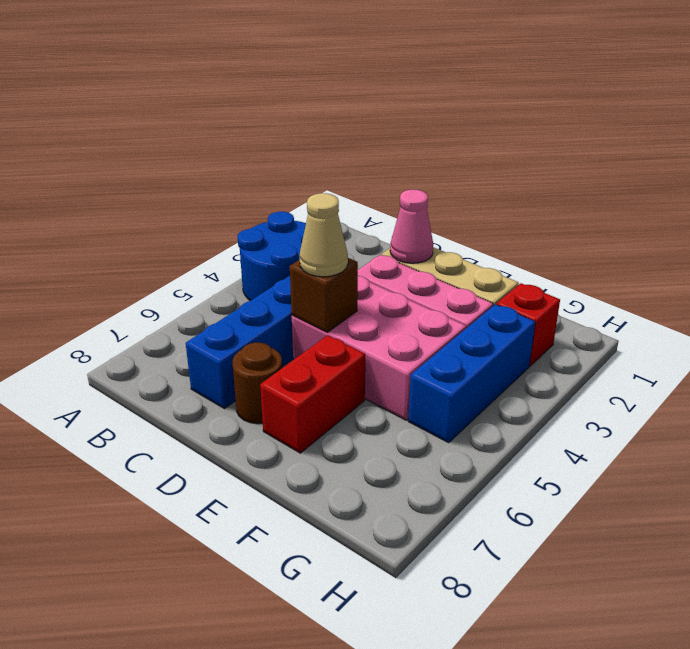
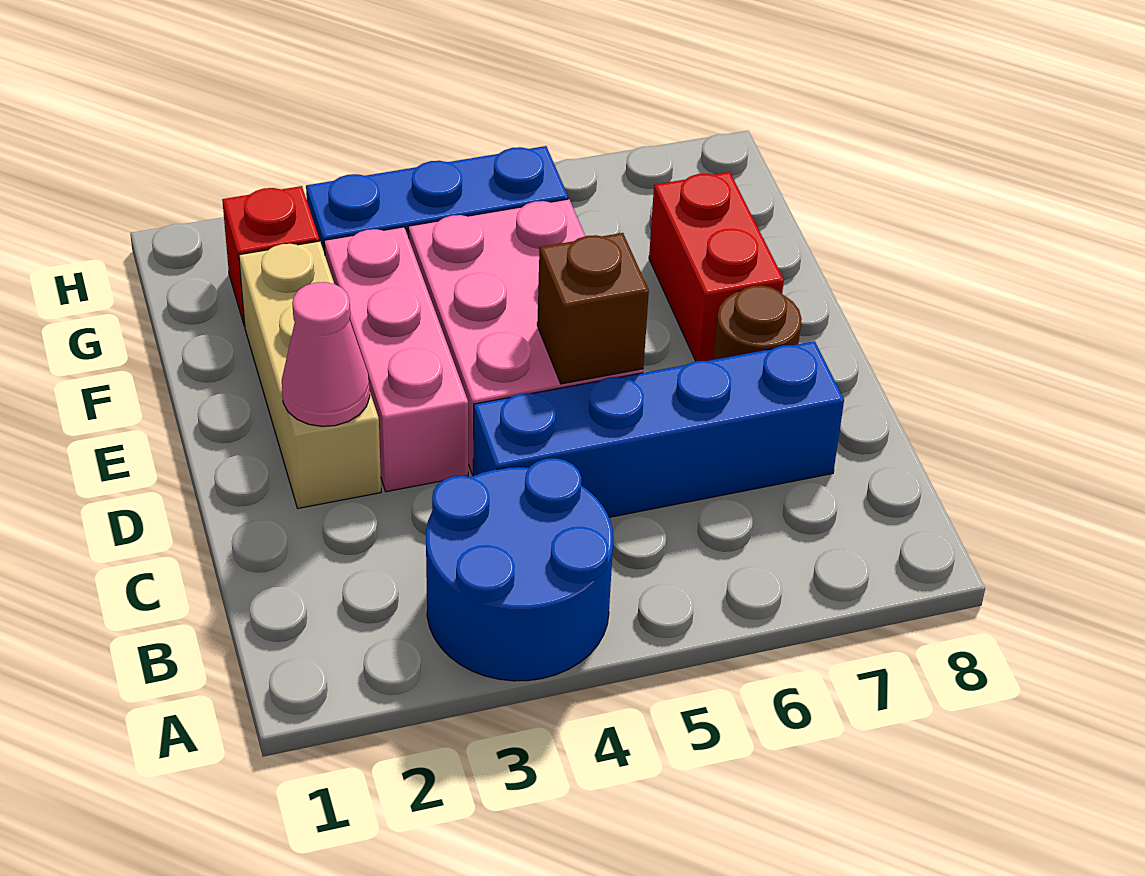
tan cone D5 level 3 -> none
red brick E6:E7 level 1 -> red brick E7:F7 level 1

